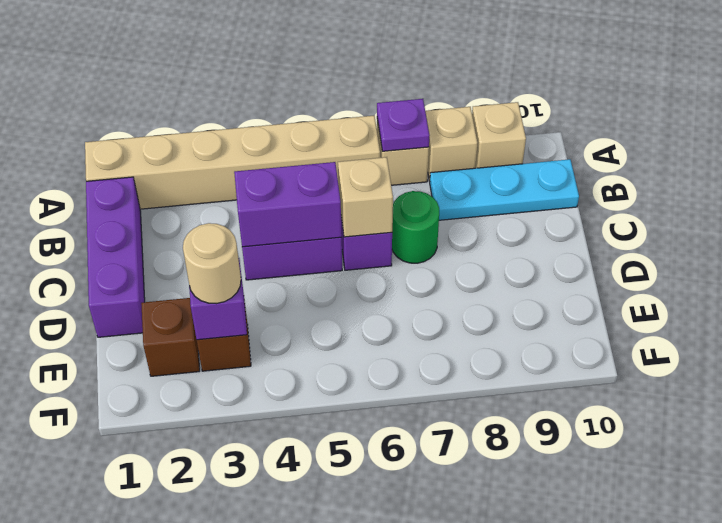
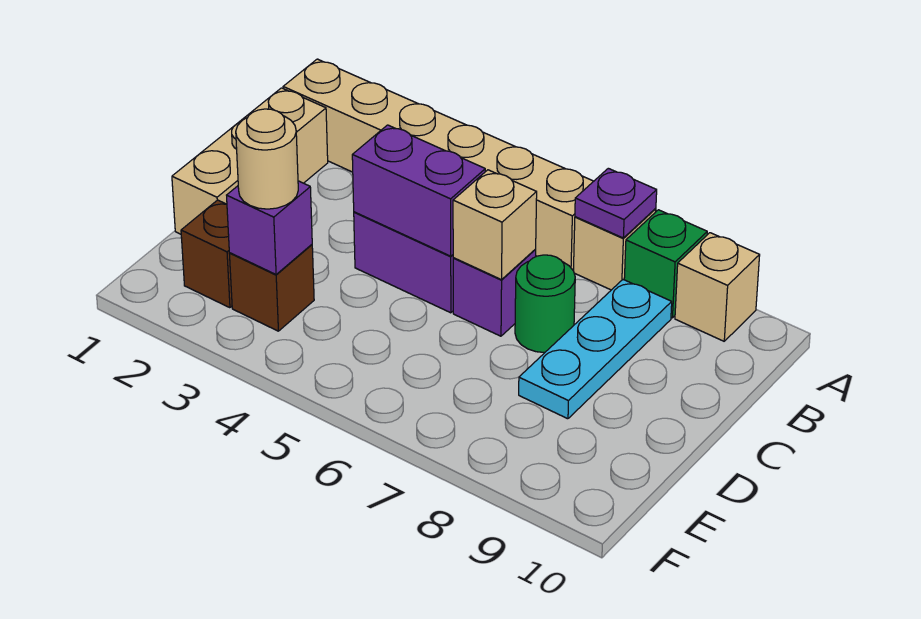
tan brick A8 level 1 -> green brick A8 level 1
purple brick B1:D1 level 1 -> tan brick B1:D1 level 1
cyan plate B8:B10 level 1 -> cyan plate B8:D8 level 1

